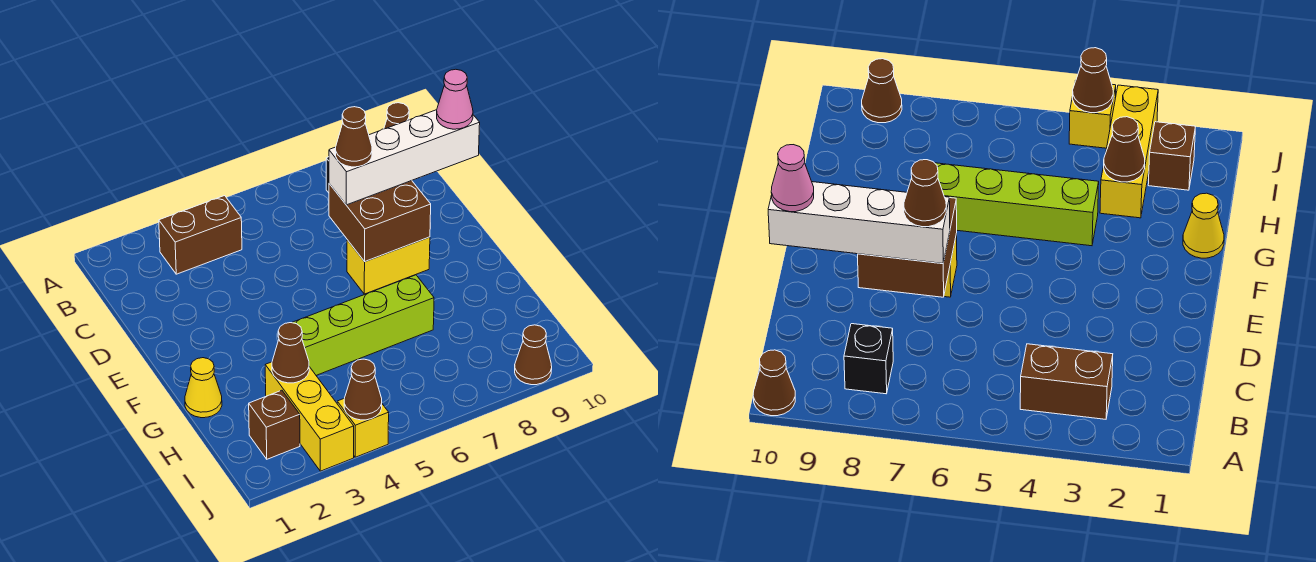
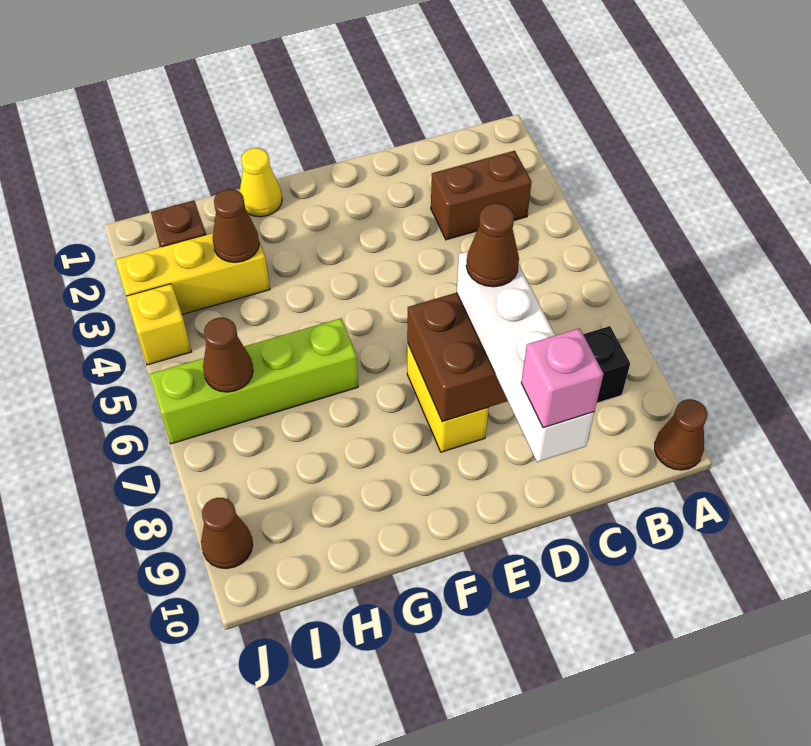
brown brick B3:B4 level 1 -> brown brick B3:C3 level 1
pink cone D10 level 4 -> pink brick D10 level 4
lime brick G4:G7 level 1 -> lime brick G6:J6 level 1
brown cone J4 level 2 -> brown cone I6 level 2

